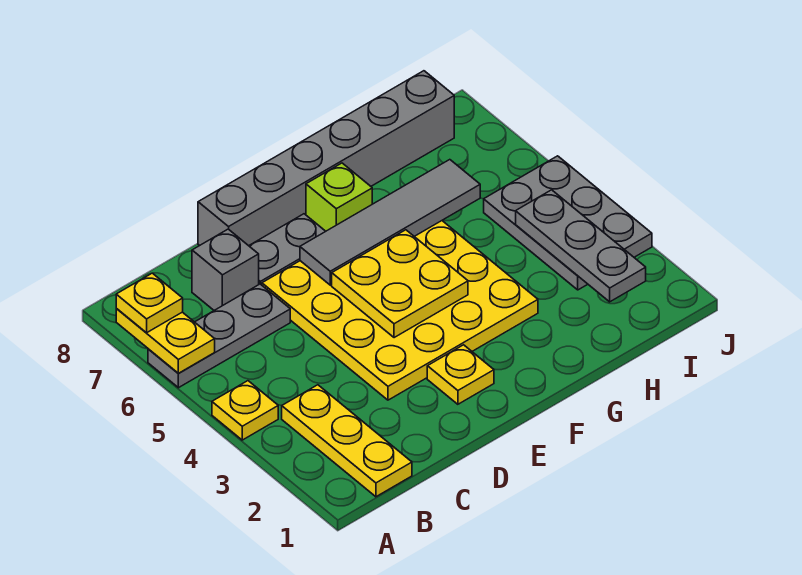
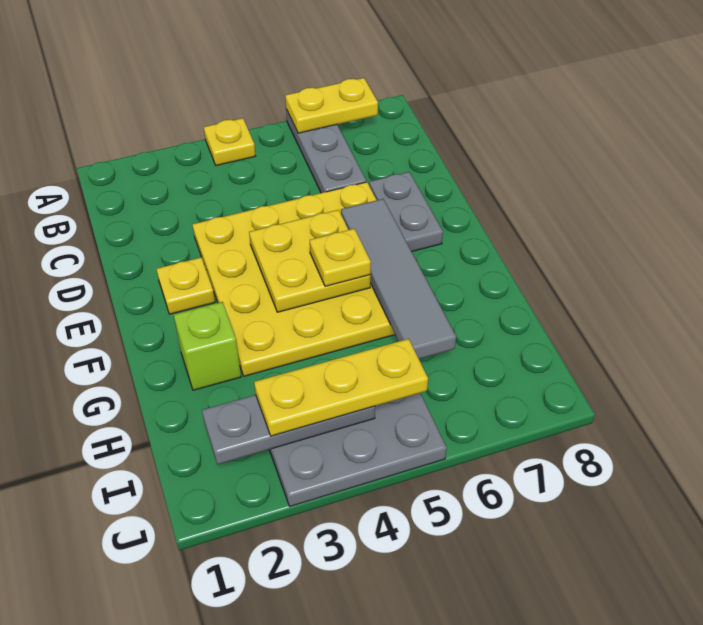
yellow plate A7 level 3 -> yellow plate F5 level 3
yellow plate B1:B3 level 1 -> yellow plate I3:I5 level 3
grey brick C7 level 1 -> none
grey brick D8:I8 level 1 -> none
lime brick F7 level 1 -> lime brick G2 level 1

